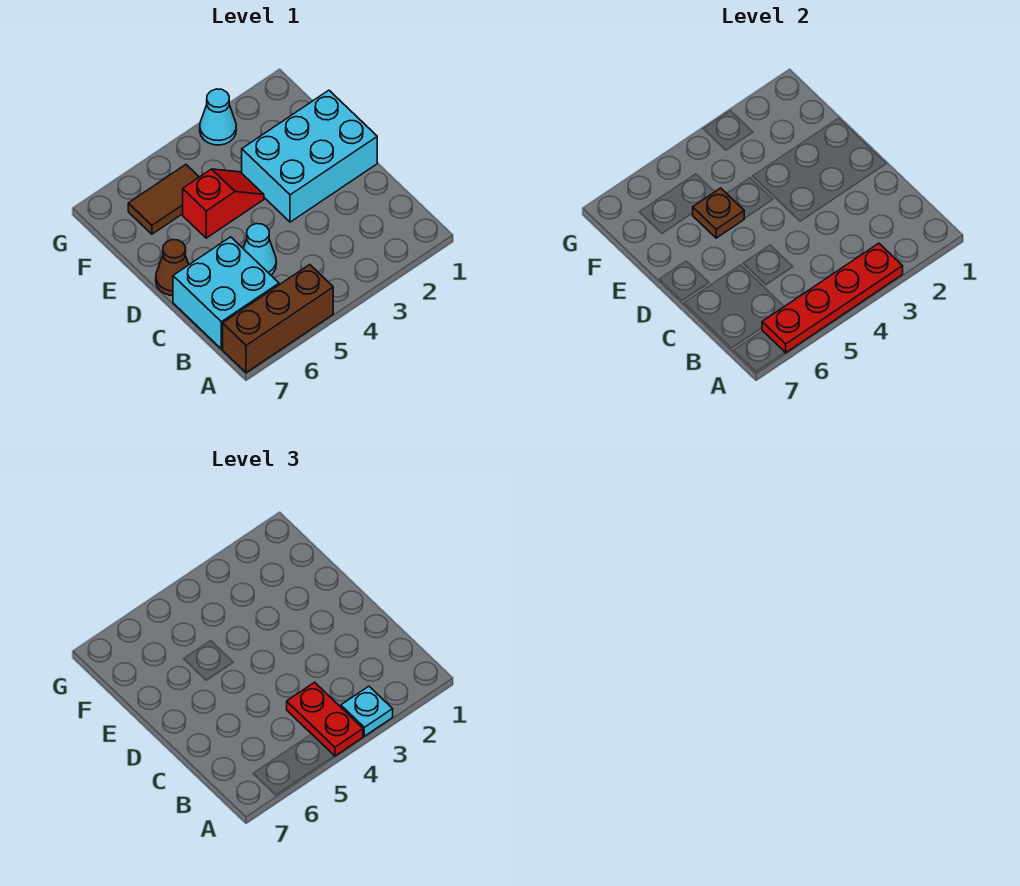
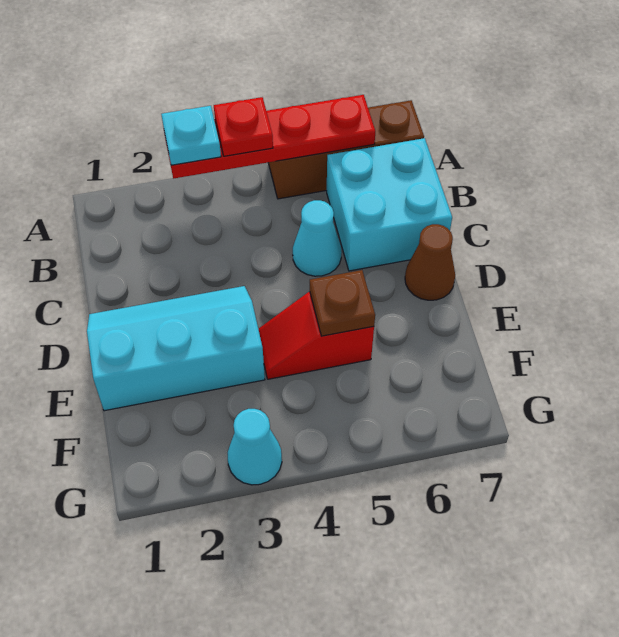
red plate A4:B4 level 3 -> red plate A4 level 3
cyan brick D1:E3 level 1 -> cyan slope D1:E3 level 1 top E
brown tile F5:F6 level 1 -> none

